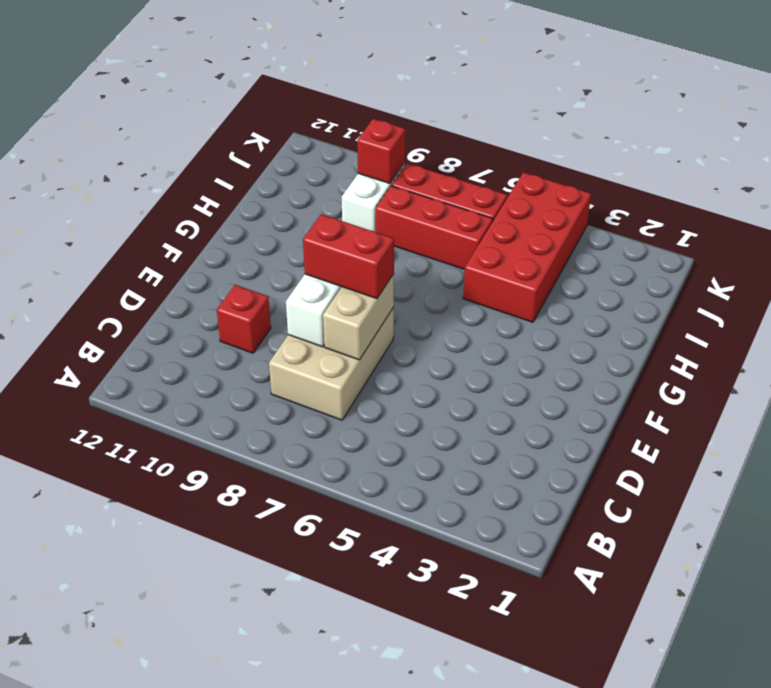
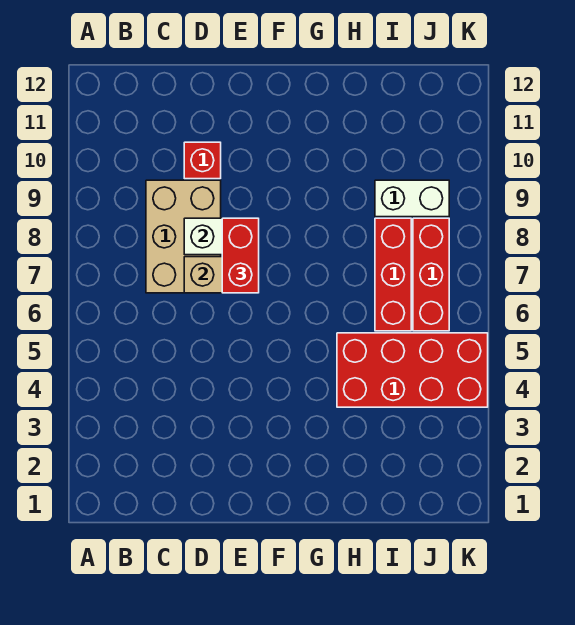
tan brick C7:E8 level 1 -> tan brick C7:D9 level 1
red brick J9 level 2 -> none

